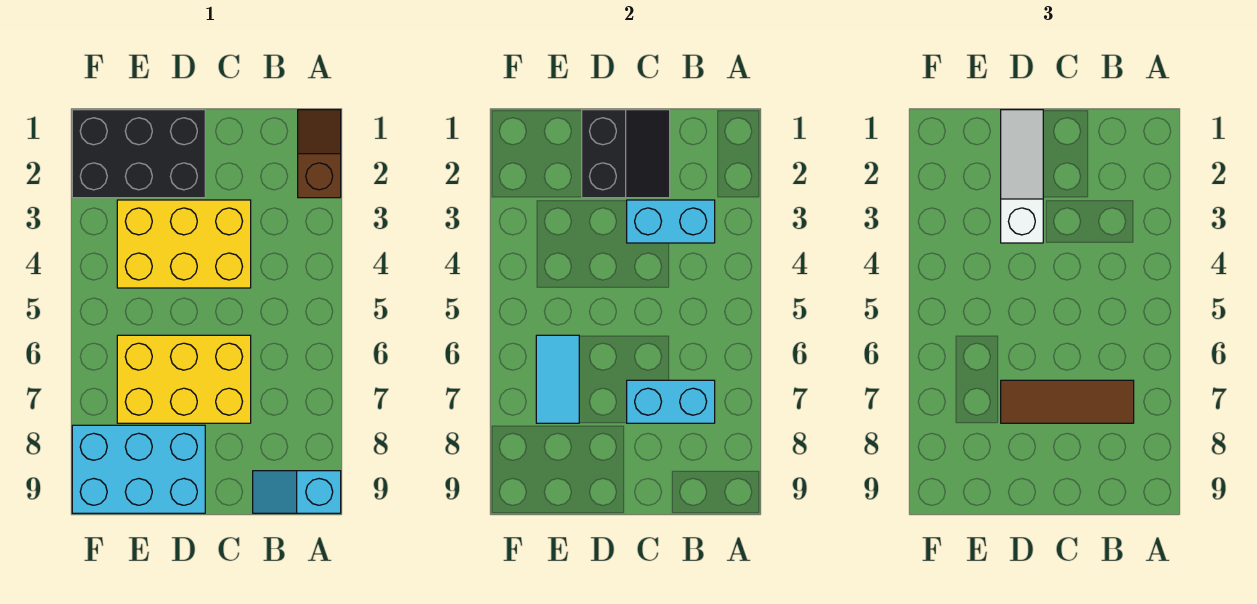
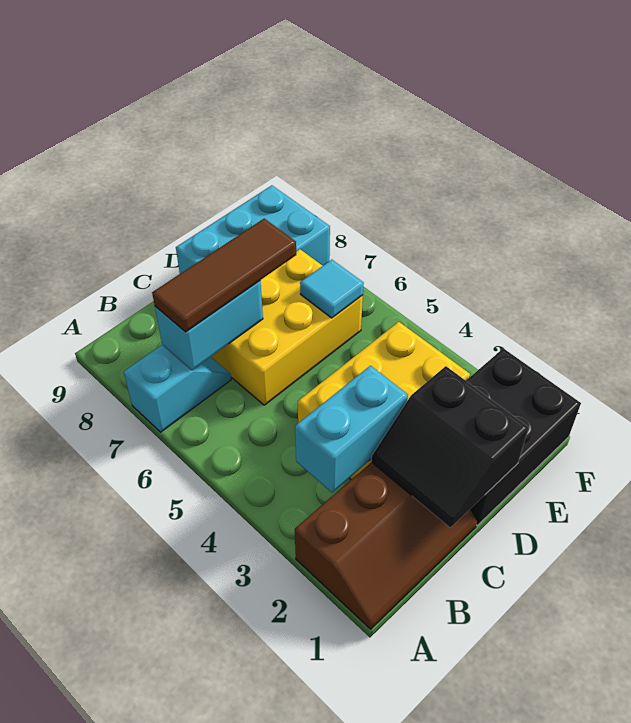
brown slope A1:A2 level 1 top 2 -> brown slope A1:C2 level 1 top 2
cyan slope A9:B9 level 1 top A -> cyan slope A7:B7 level 1 top A
white slope D1:D3 level 3 top 3 -> none
cyan tile E6:E7 level 2 -> cyan tile E6 level 2

